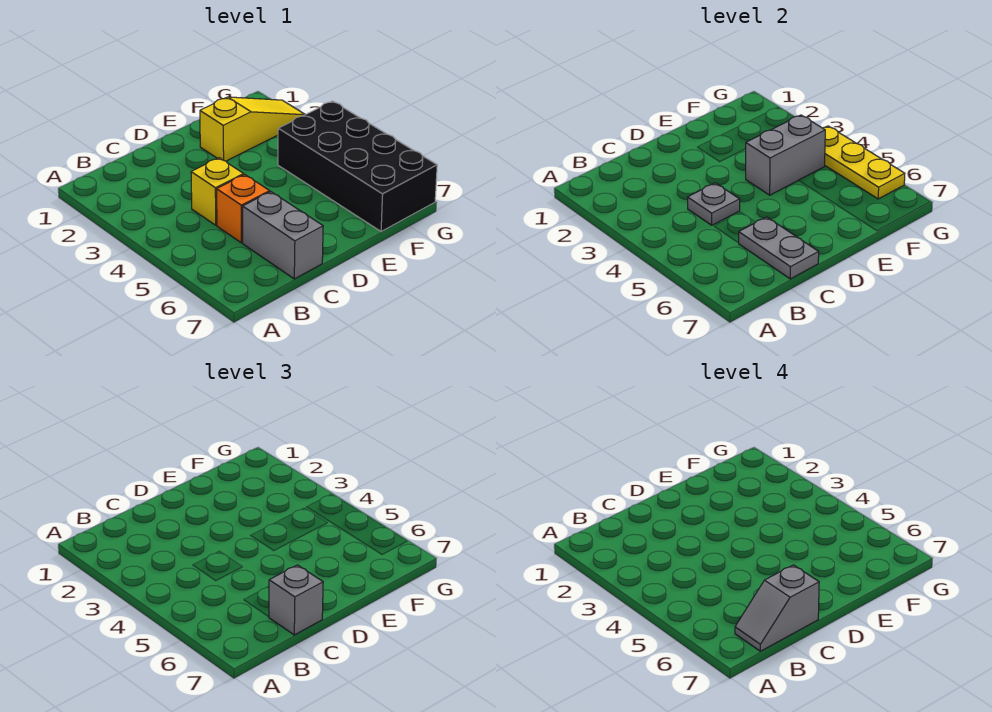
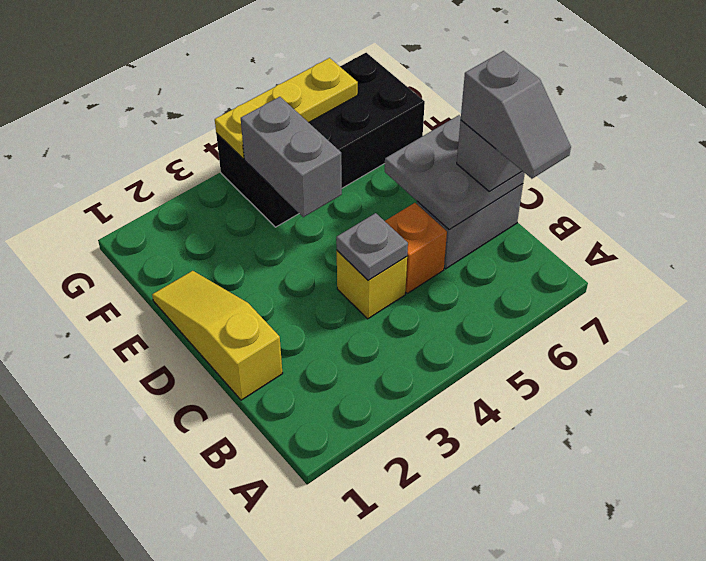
grey plate C6:C7 level 2 -> grey plate C6:D7 level 2
yellow slope E2:G2 level 1 top E -> yellow slope C1:E1 level 1 top C

